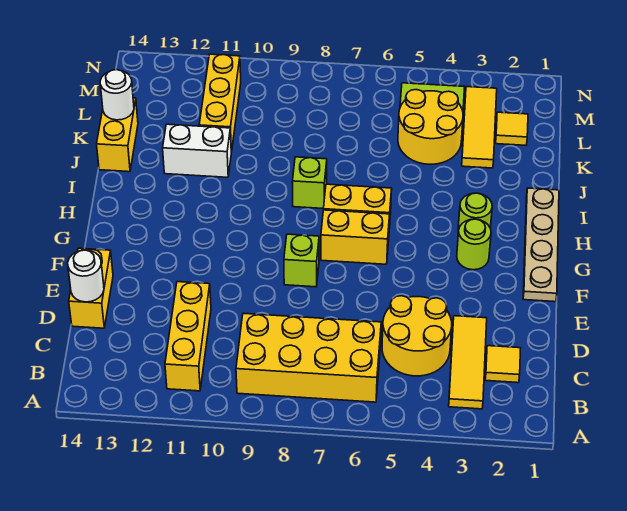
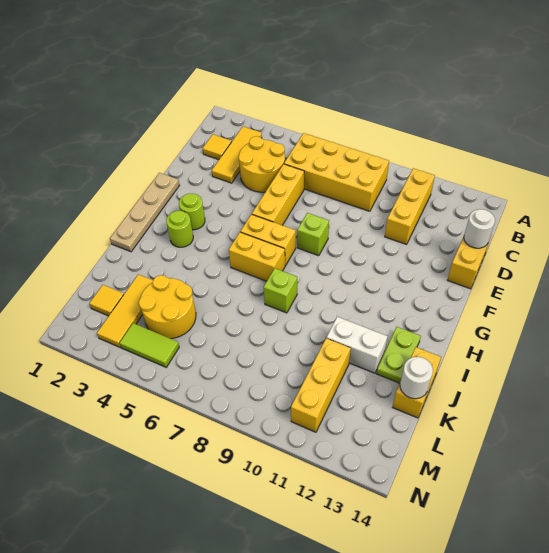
none -> yellow brick D6:F6 level 1
none -> lime plate I13:J13 level 1

